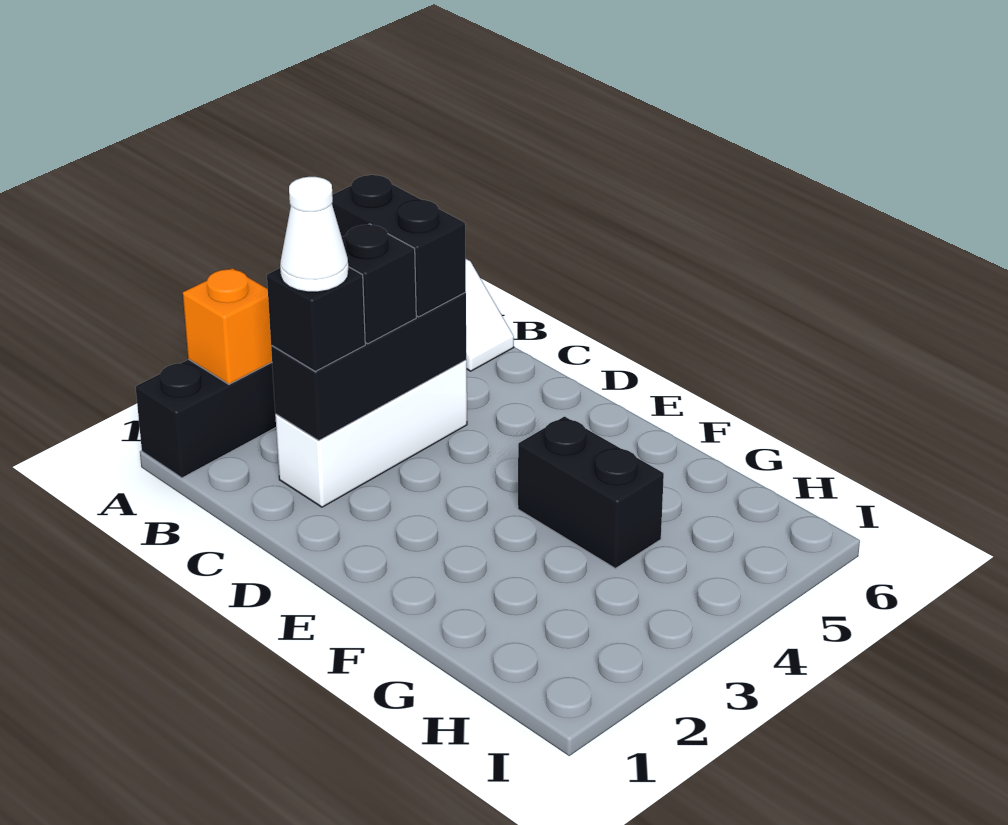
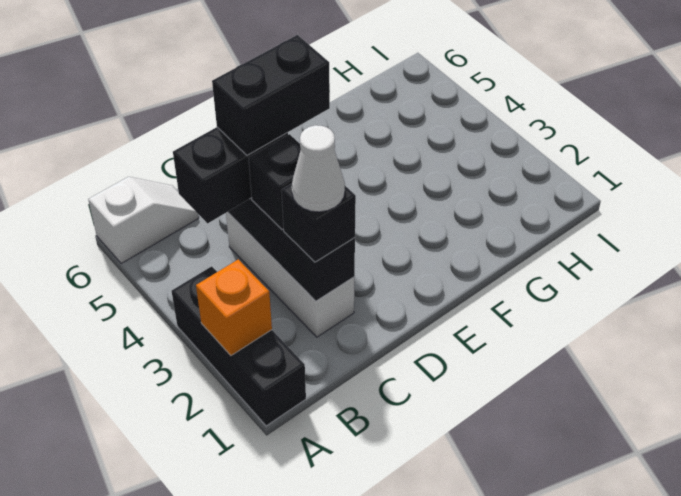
black brick F4:G4 level 1 -> black brick C4:D4 level 4

